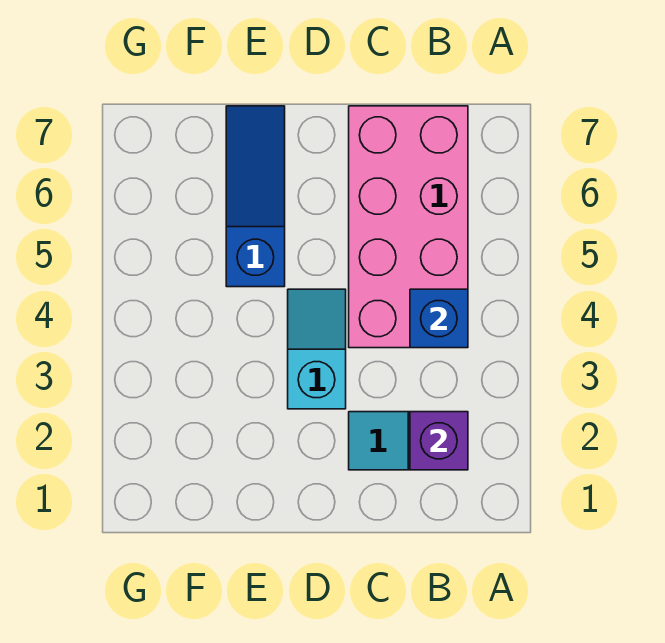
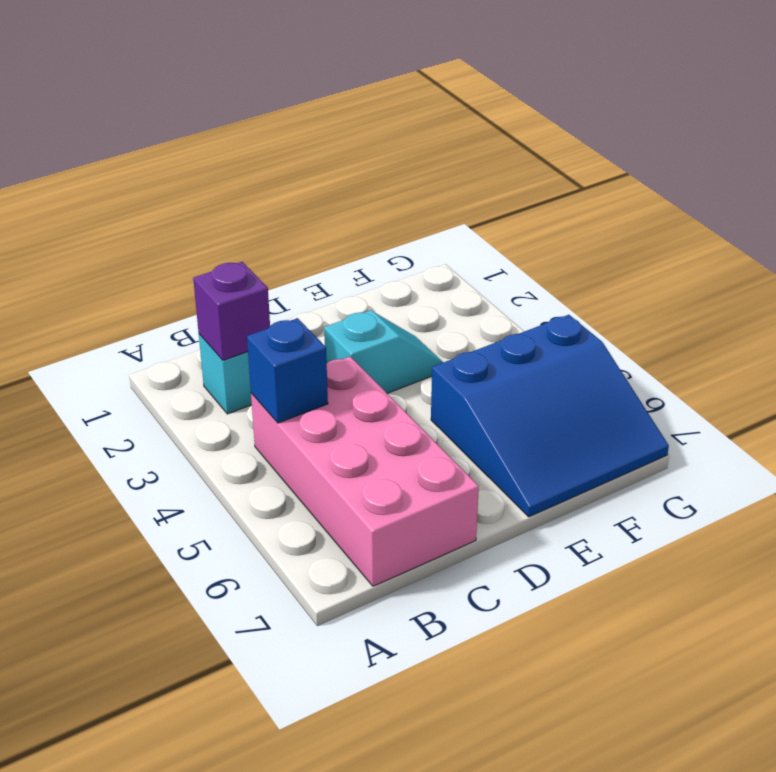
cyan slope D3:D4 level 1 top 3 -> cyan slope D3:E3 level 1 top D
blue slope E5:E7 level 1 top 5 -> blue slope E5:G7 level 1 top 5

